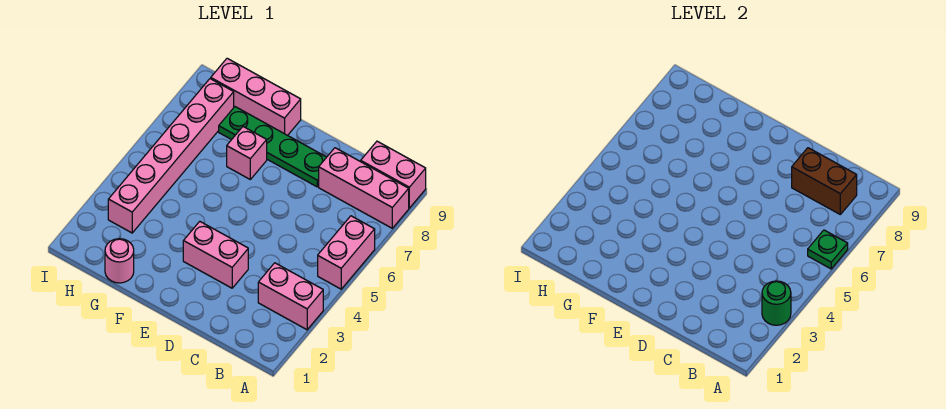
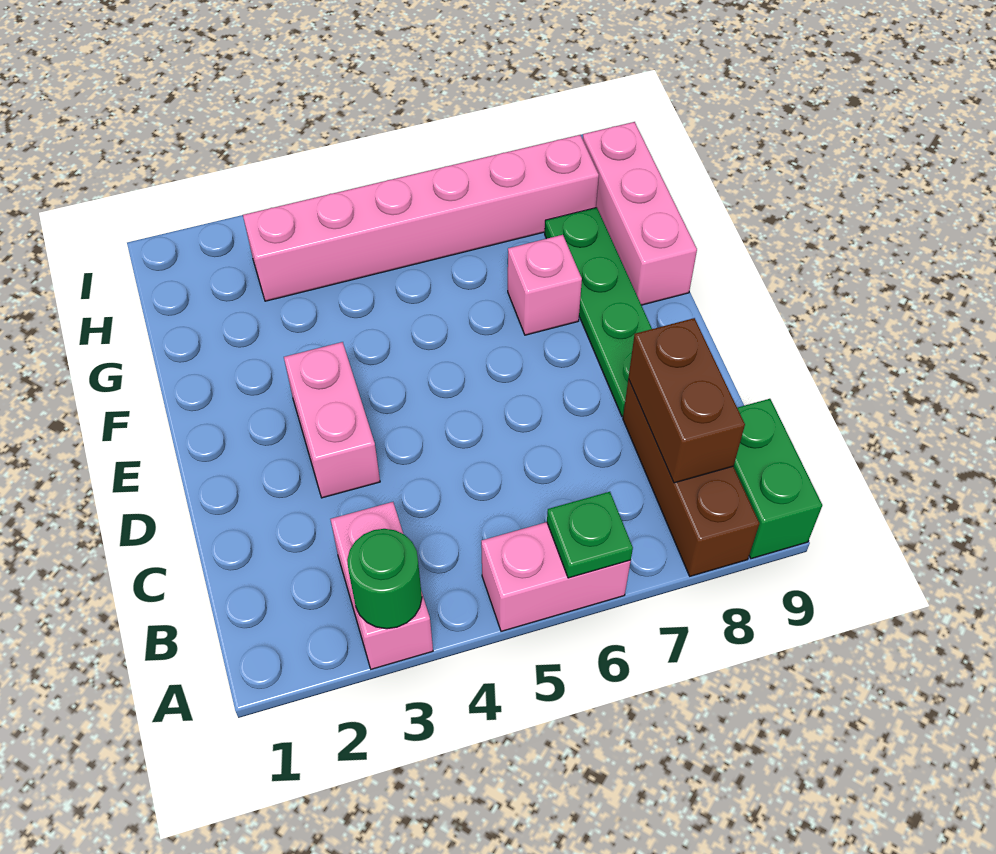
pink brick A8:C8 level 1 -> brown brick A8:C8 level 1
pink brick A9:B9 level 1 -> green brick A9:B9 level 1
pink round brick G1 level 1 -> none

